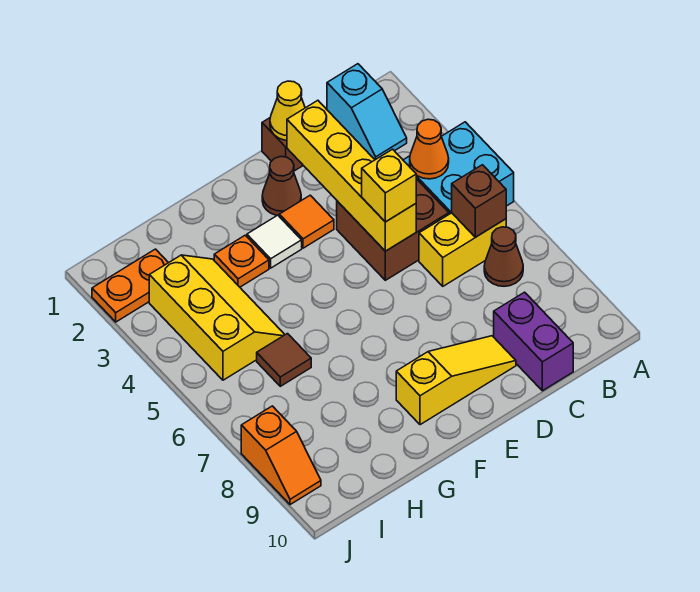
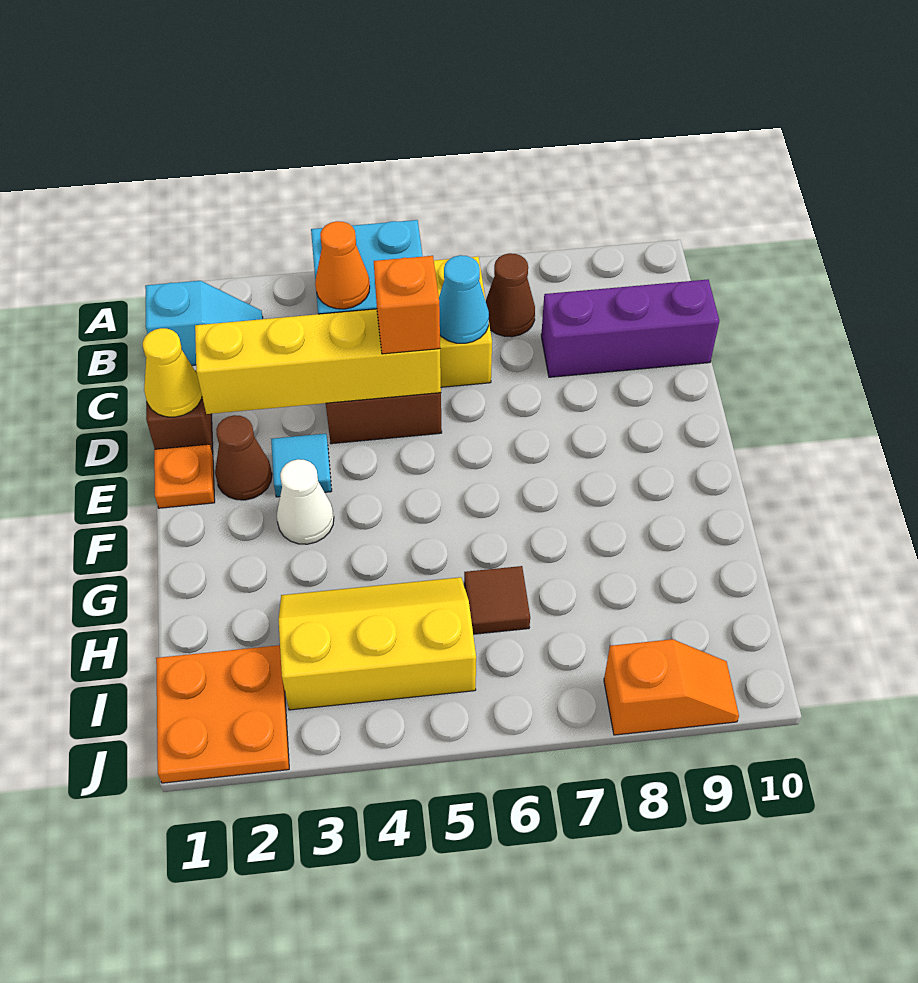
brown brick B6 level 2 -> none
none -> cyan cone C6 level 2
purple brick C9:C10 level 1 -> purple brick C8:C10 level 1
yellow brick D5 level 3 -> orange brick D5 level 3
yellow slope D9:F9 level 1 top F -> none
orange tile E3 level 1 -> cyan tile E3 level 1
white tile F3 level 1 -> white cone F3 level 1
orange plate G3 level 1 -> orange plate E1 level 1
orange plate I2:J2 level 1 -> orange plate I1:J2 level 1

